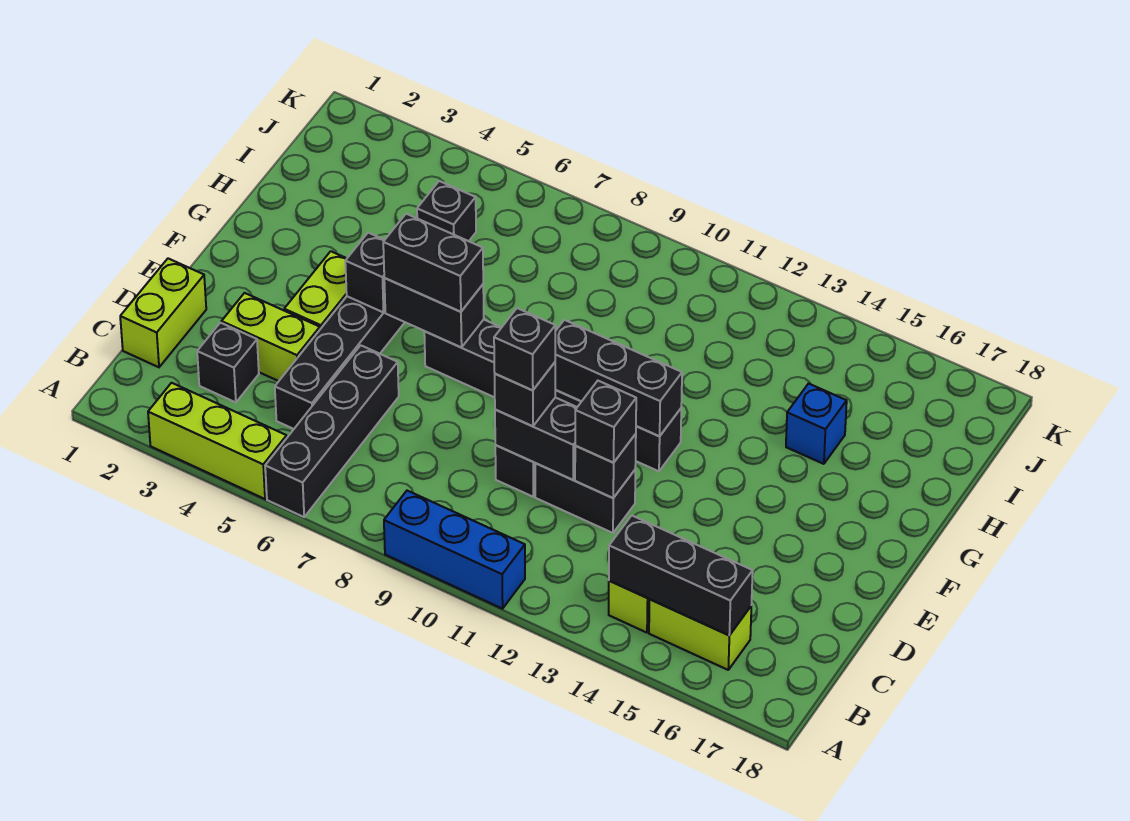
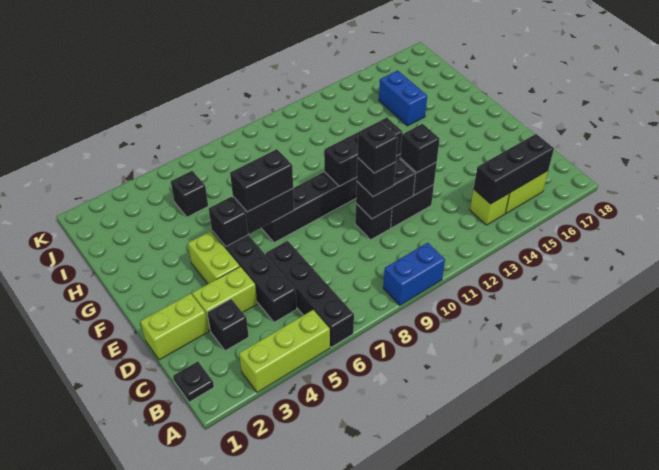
blue brick A9:A11 level 1 -> blue brick A9:A10 level 1
none -> black plate B1 level 1
lime brick C1:D1 level 1 -> lime brick D1:D2 level 1
blue brick H15 level 1 -> blue brick H15:I15 level 1

